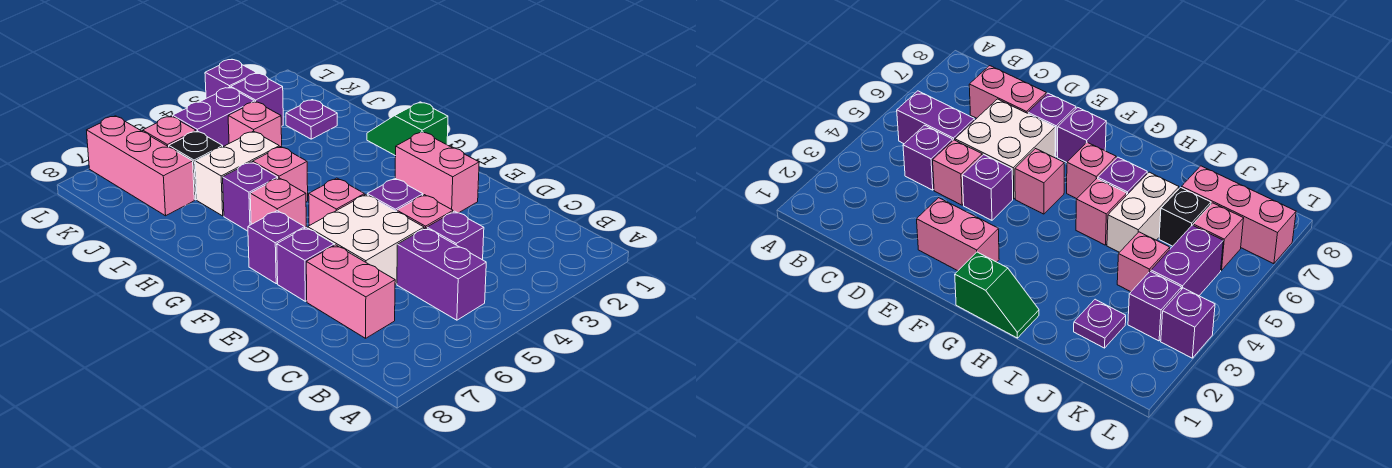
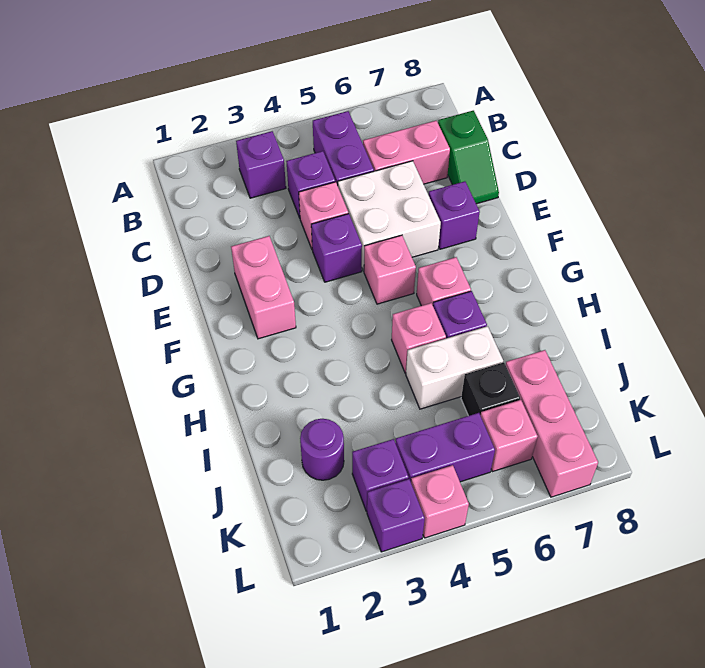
pink brick C7:D7 level 1 -> pink brick C6:C7 level 1
purple brick F7 level 1 -> purple brick B3 level 1
green slope G1:H1 level 1 top G -> green slope C8:D8 level 1 top C
purple plate J2 level 1 -> purple round brick J2 level 1
pink brick J4 level 1 -> pink brick L4 level 1

